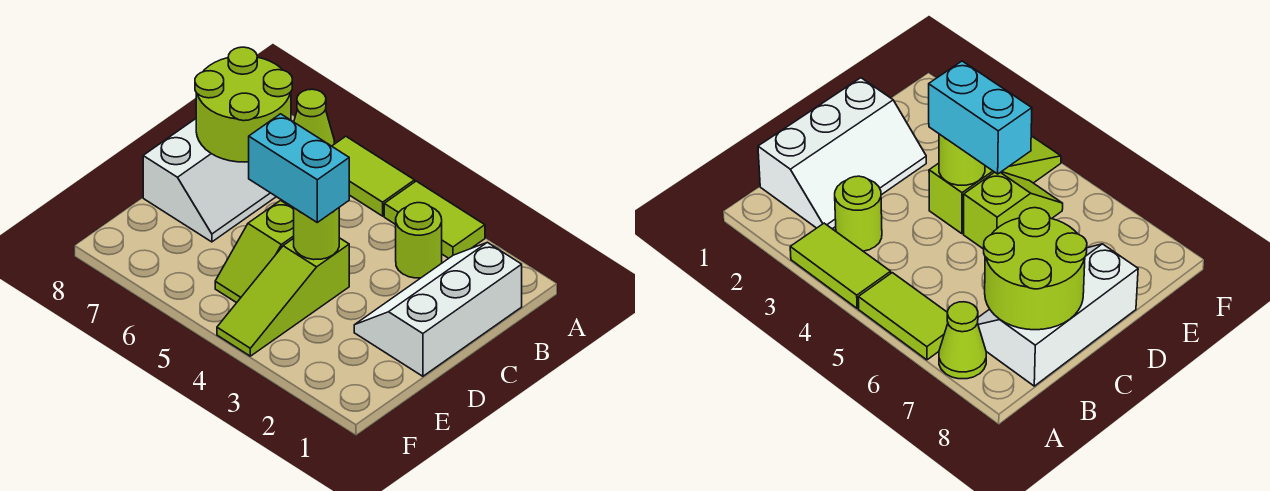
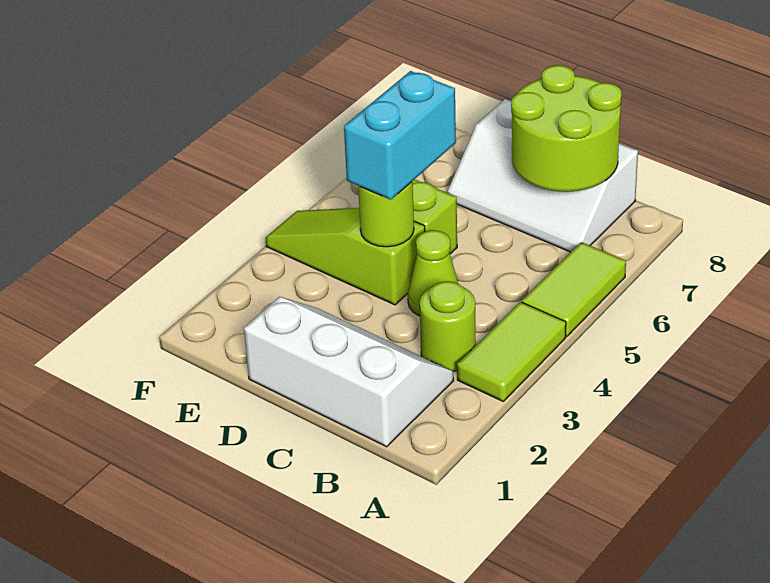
lime cone A7 level 1 -> lime cone C4 level 1

